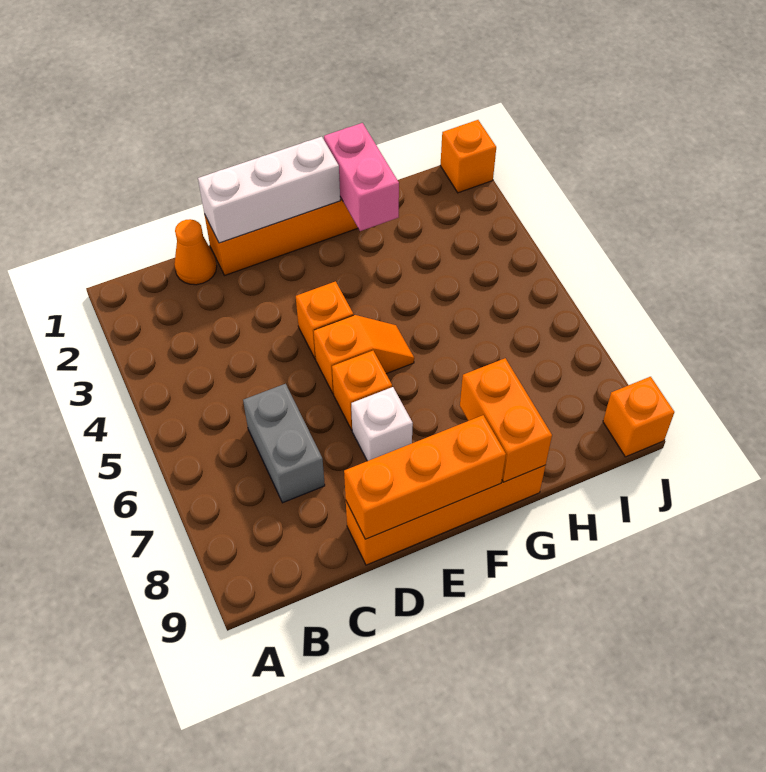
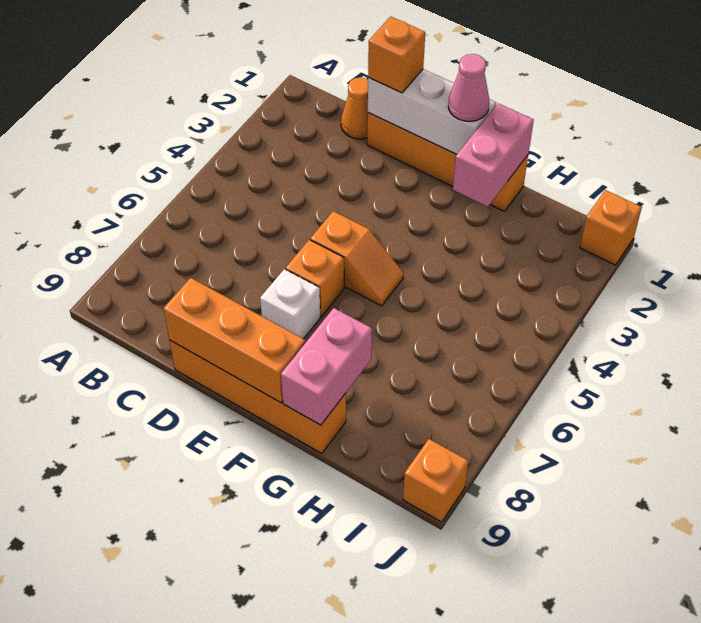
grey brick C6:C7 level 1 -> none
orange brick E4 level 1 -> orange brick D1 level 3
none -> pink cone F1 level 3
orange brick G8:G9 level 2 -> pink brick G8:G9 level 2

